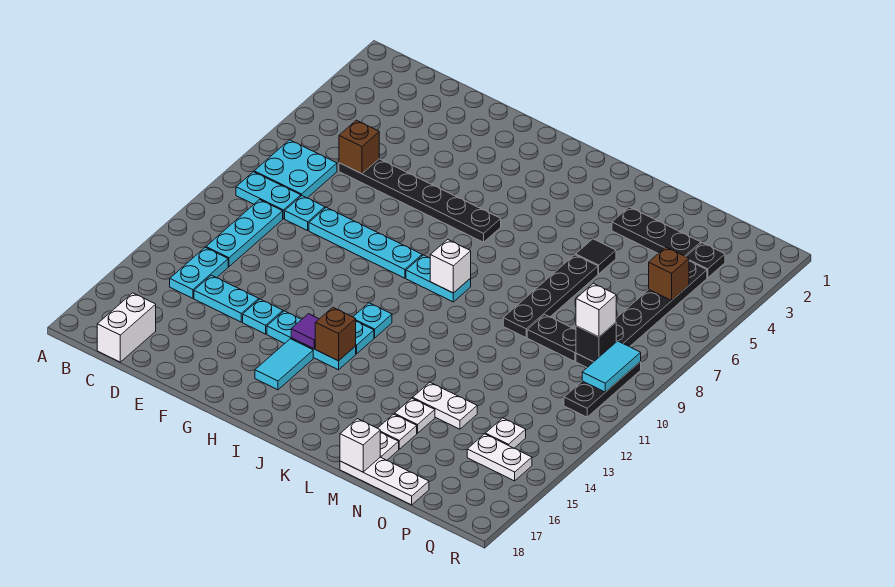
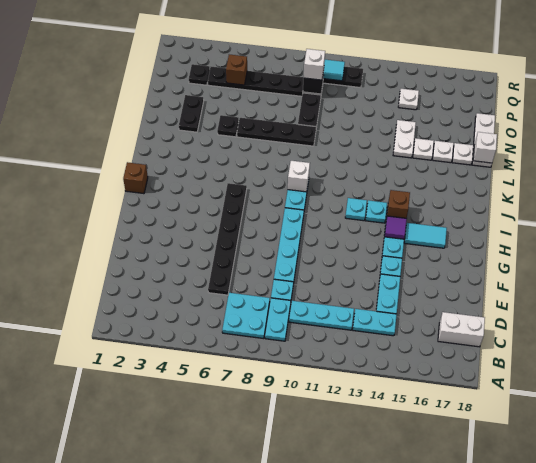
brown brick D6 level 2 -> brown brick I1 level 1
black plate M3:O3 level 1 -> black plate M3:N3 level 1
black tile M5 level 1 -> black plate M5 level 1
white plate P15:Q15 level 1 -> none

